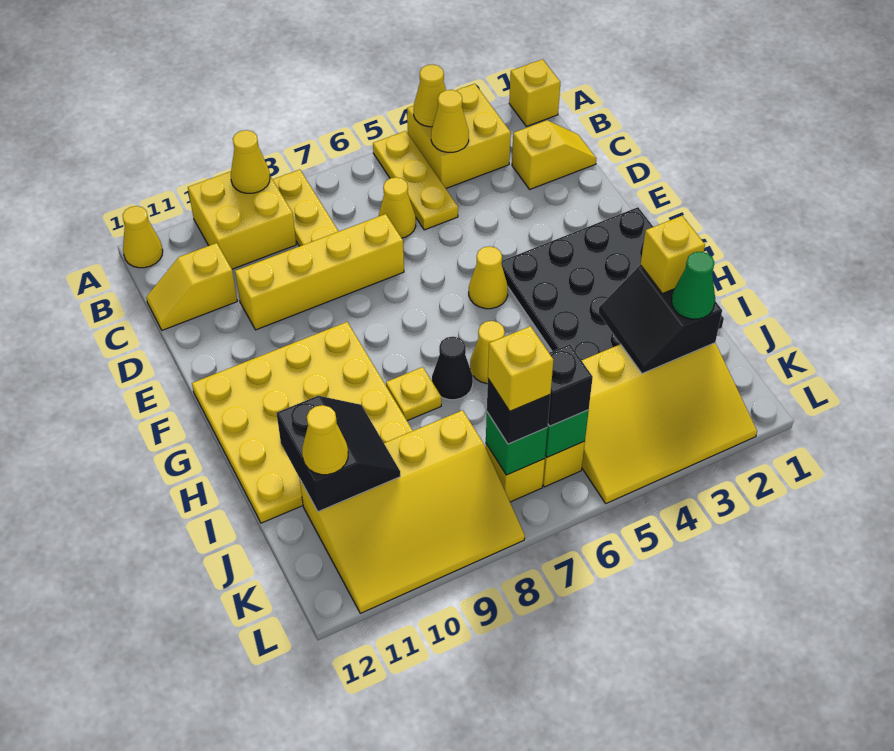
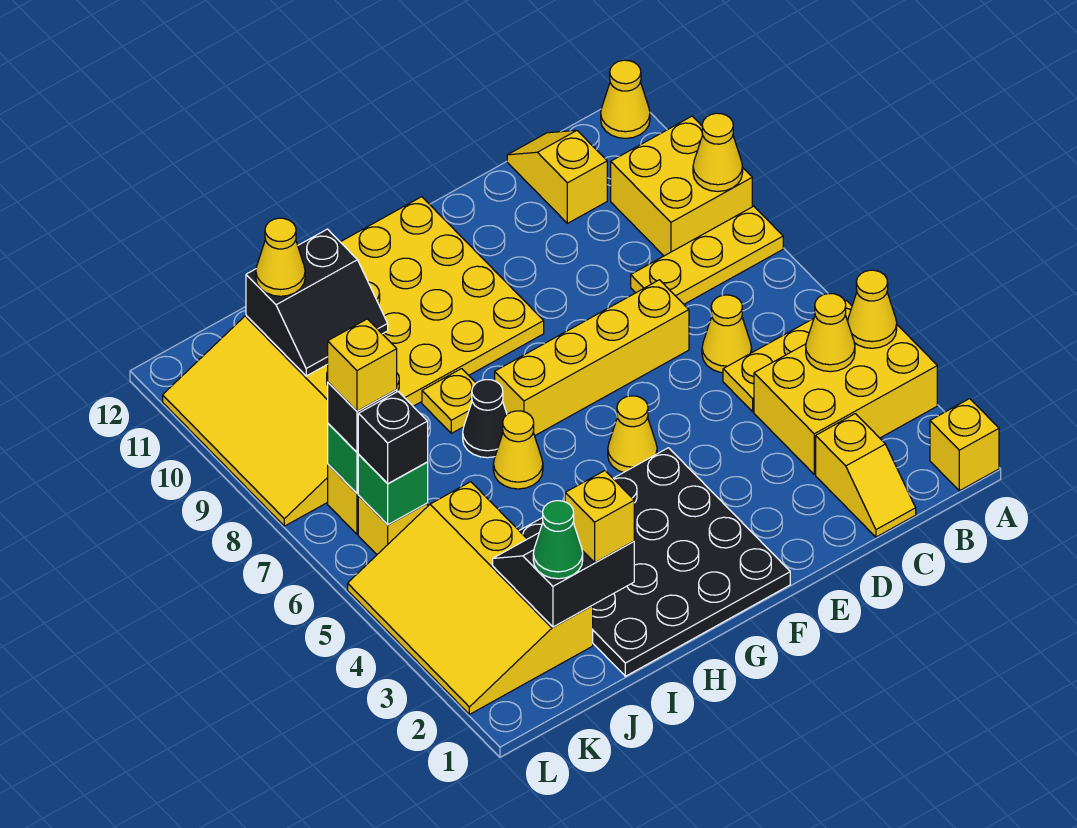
yellow brick A3:B4 level 1 -> yellow brick A3:C4 level 1
yellow brick D7:D10 level 1 -> yellow brick D7:G7 level 1

